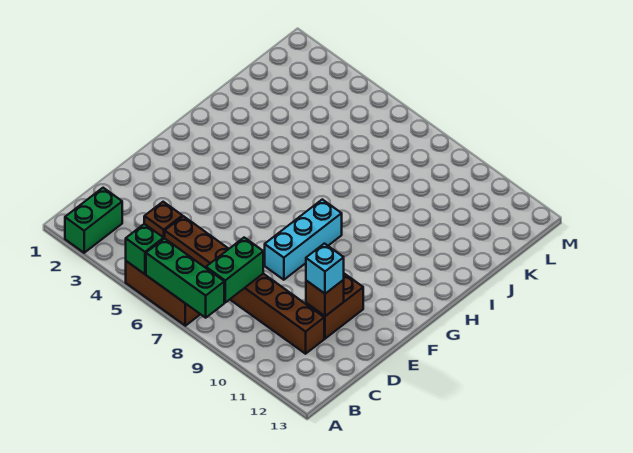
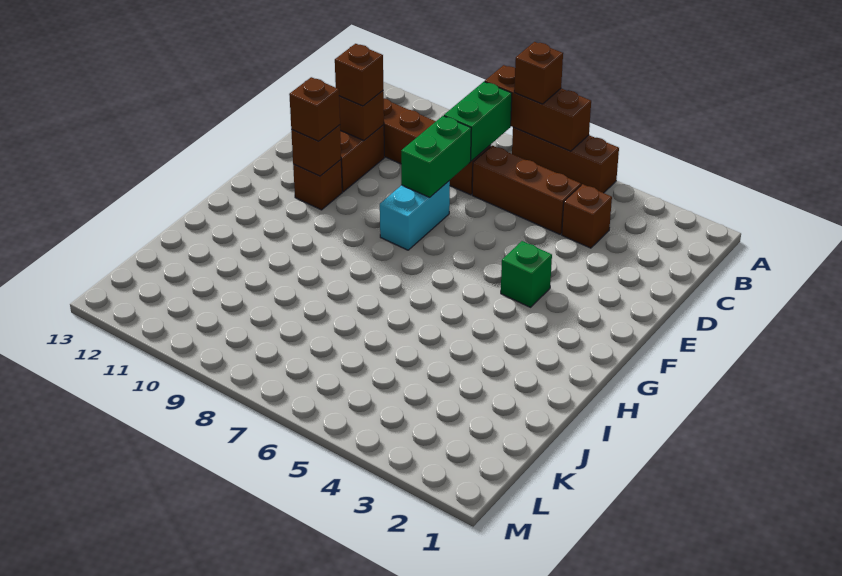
green brick A2:B2 level 1 -> green brick D8:E8 level 2
green brick A5 level 2 -> green brick F4 level 1
green brick A6:A8 level 2 -> brown brick A6:A8 level 2
none -> brown brick A7 level 3
cyan brick D11 level 3 -> brown brick D11 level 3
cyan brick E8:G8 level 1 -> cyan brick E8:F8 level 1
none -> brown brick F11 level 1
none -> brown brick F11 level 2
none -> brown brick F11 level 3

